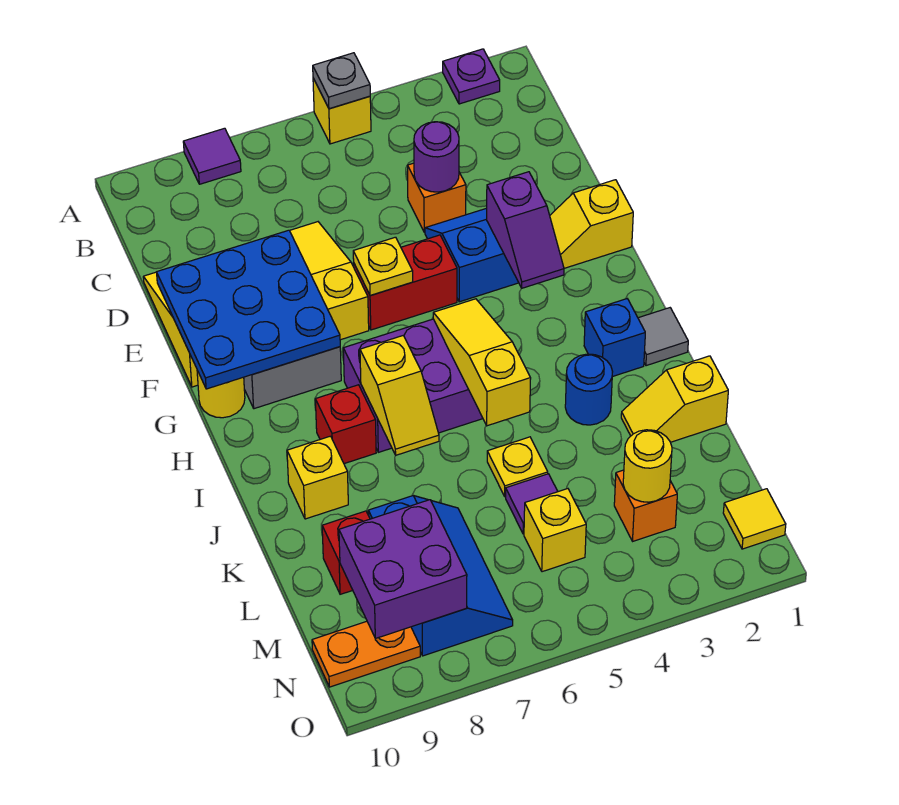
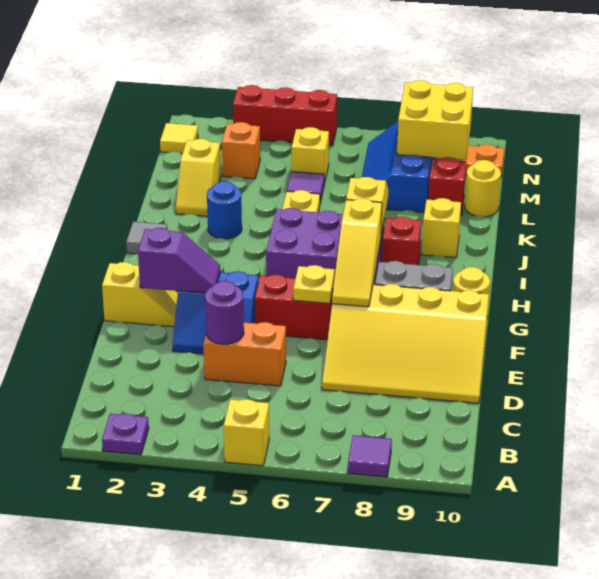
grey plate A5 level 2 -> none
orange brick D4 level 1 -> orange brick D4:D5 level 1
blue plate E8:G10 level 2 -> none
purple slope F3:G3 level 2 top F -> purple slope F2:F3 level 2 top 2
yellow slope H5:J5 level 2 top J -> yellow slope F7:H7 level 2 top H
blue brick I2 level 1 -> none
yellow slope K1:K2 level 1 top 1 -> yellow slope K2:L2 level 1 top L
yellow round brick M3 level 2 -> yellow round brick L10 level 1
purple brick M8:N9 level 2 -> yellow brick M8:N9 level 2
none -> red brick O3:O5 level 1

